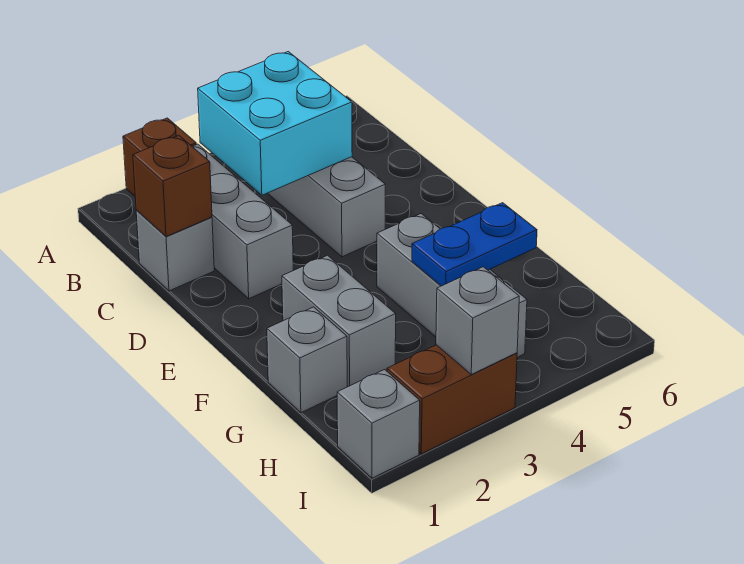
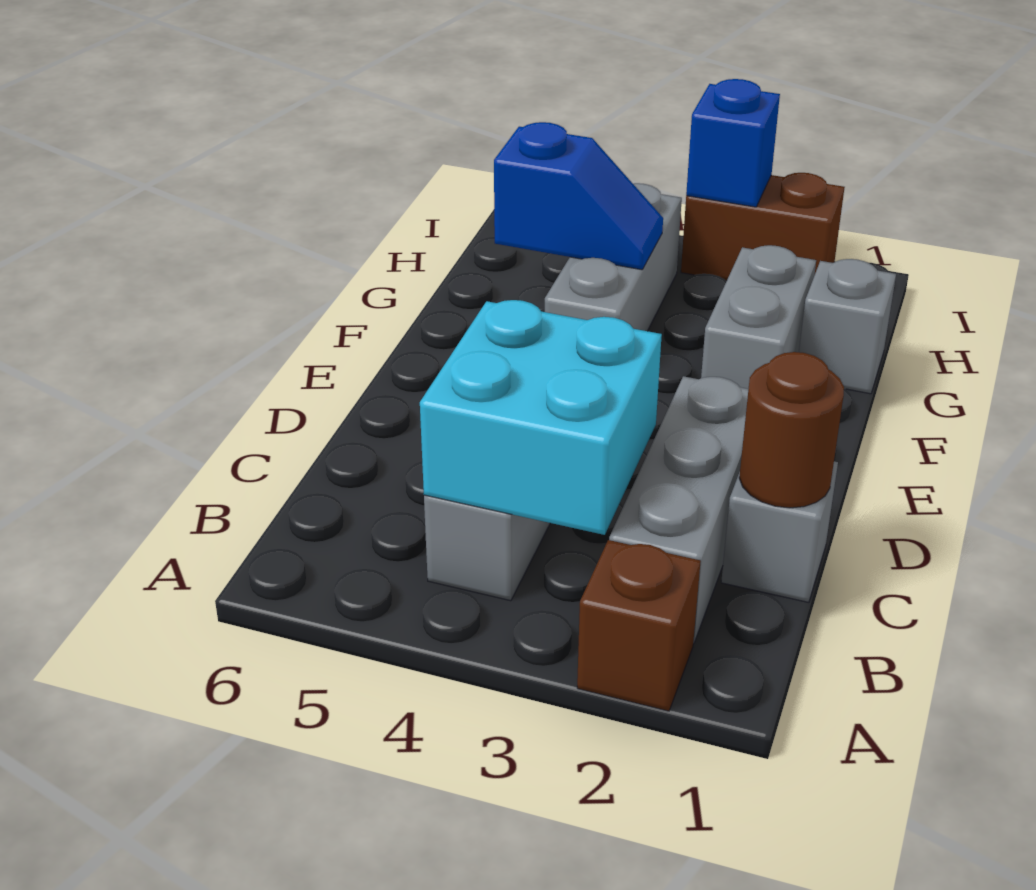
brown brick C1 level 2 -> brown round brick C1 level 2
blue plate G4:G5 level 2 -> blue slope G4:G5 level 2 top 5
grey brick I1 level 1 -> none
grey brick I3 level 2 -> blue brick I3 level 2

